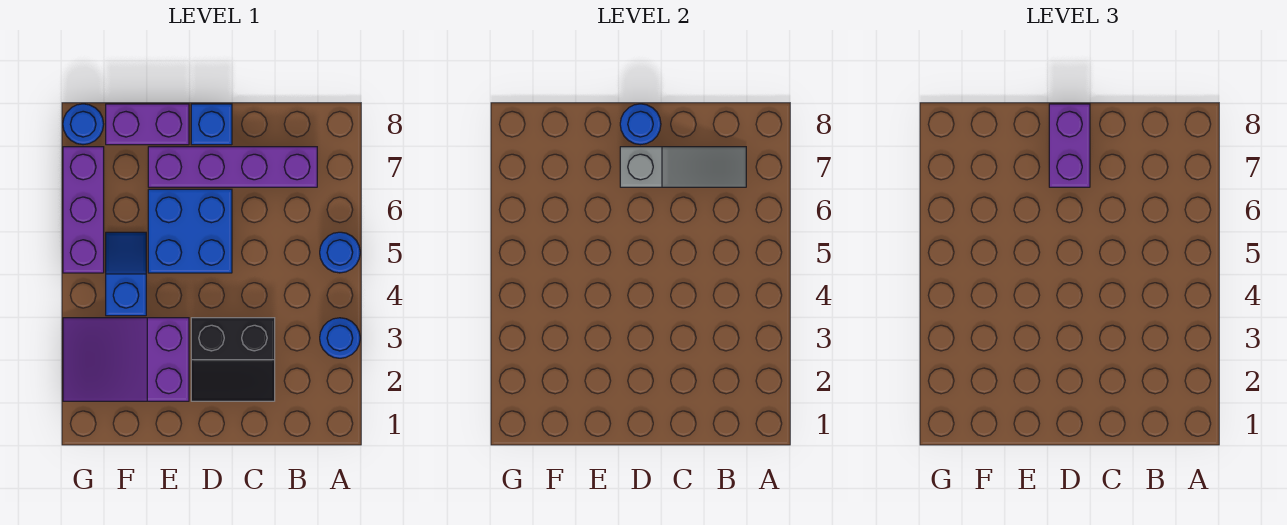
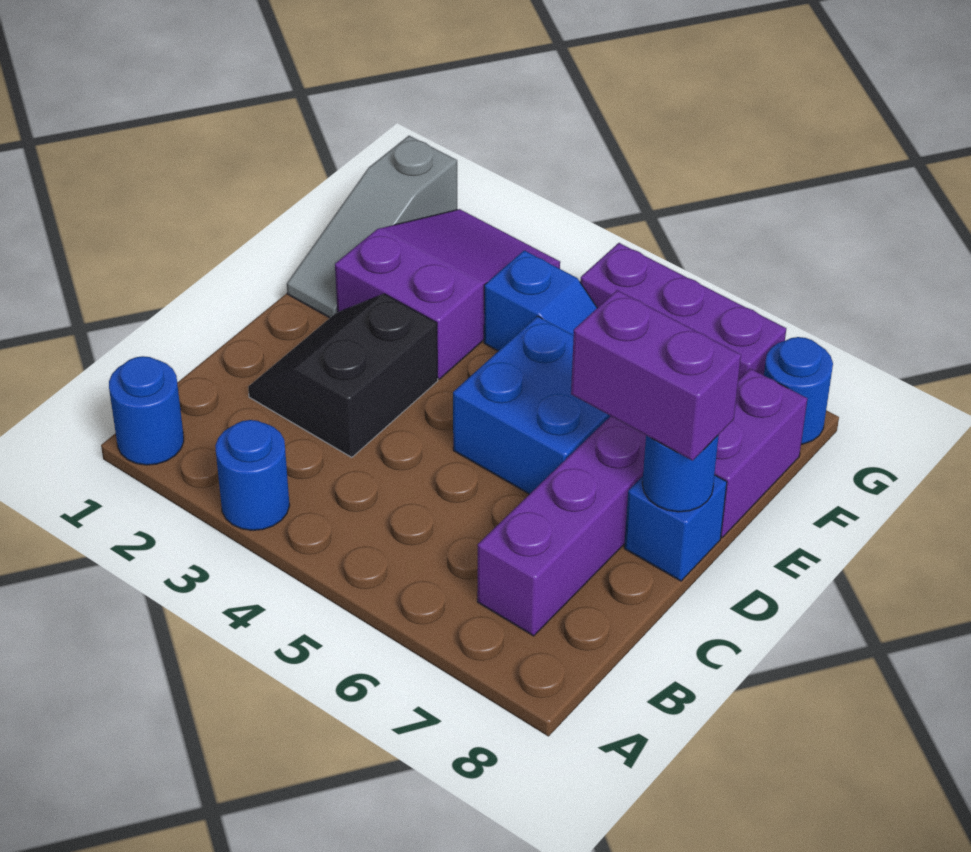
blue round brick A5 level 1 -> blue round brick A1 level 1
grey slope B7:D7 level 2 top D -> grey slope E1:G1 level 1 top G

